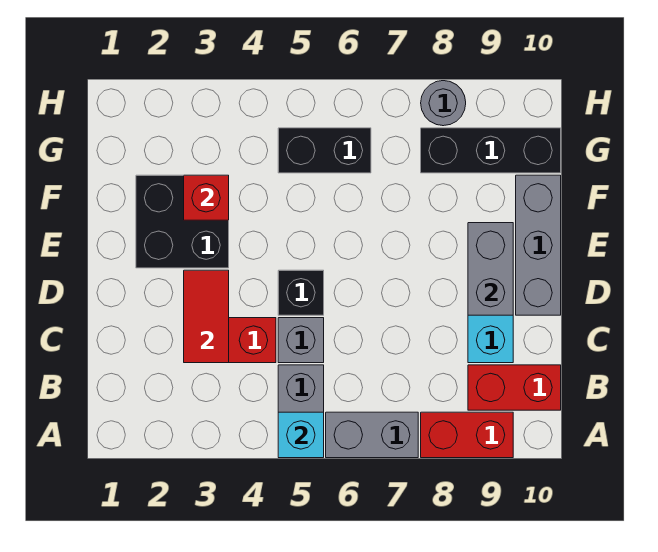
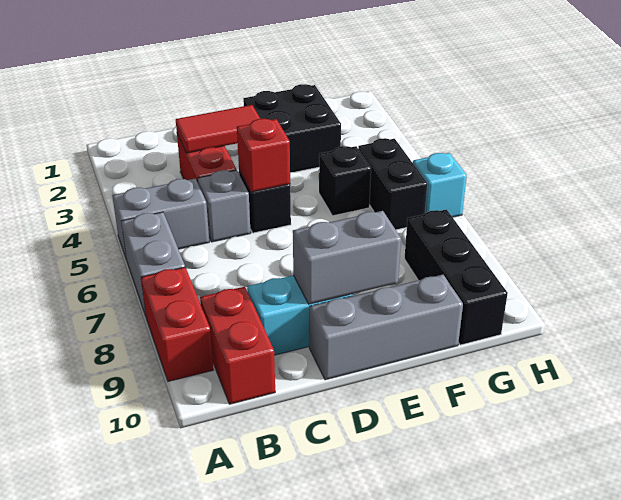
cyan brick A5 level 2 -> cyan brick H6 level 1
red brick F3 level 2 -> red brick D5 level 2
none -> black brick F5 level 1
grey round brick H8 level 1 -> none

